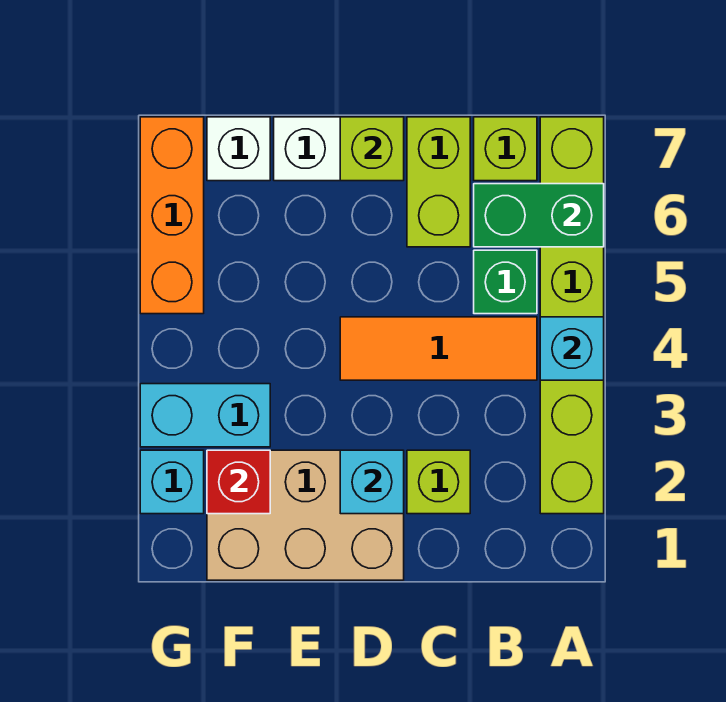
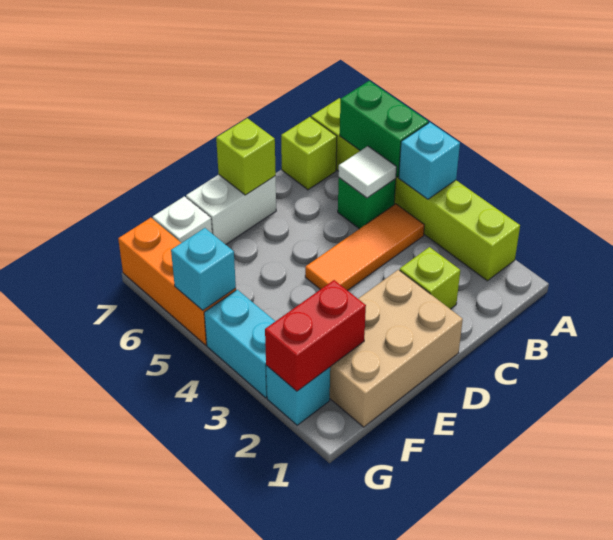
green brick A6:B6 level 2 -> green brick A5:A6 level 2
none -> white tile B5 level 2
lime brick C6:C7 level 1 -> none
cyan brick D2 level 2 -> cyan brick G5 level 2
red brick F2 level 2 -> red brick F2:G2 level 2
cyan brick F3:G3 level 1 -> cyan brick G3:G4 level 1

